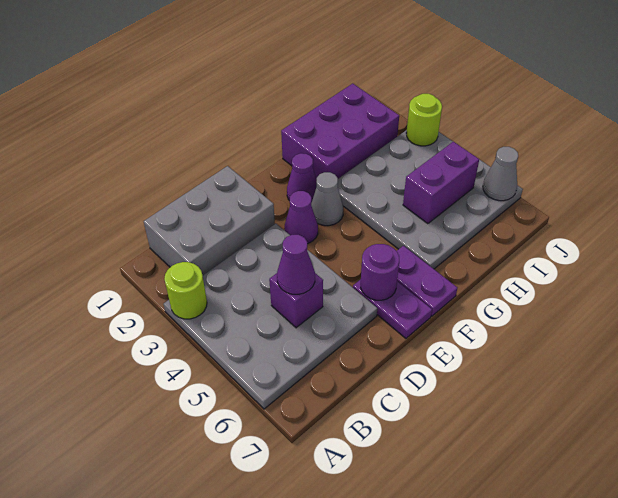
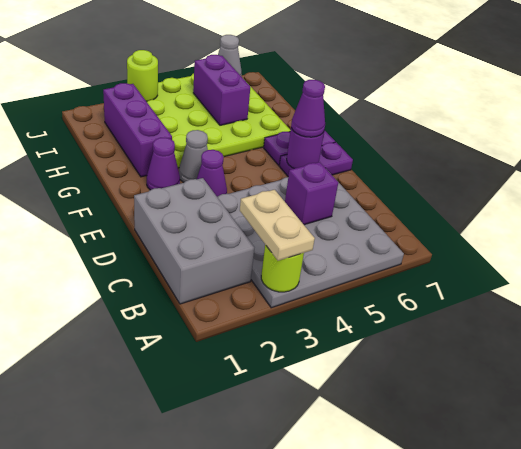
none -> tan plate A3:B3 level 3
purple cone C5 level 3 -> purple cone E6 level 3
purple brick G1:I2 level 1 -> purple brick G2:I2 level 1
grey plate G3:J6 level 1 -> lime plate G3:J6 level 1

